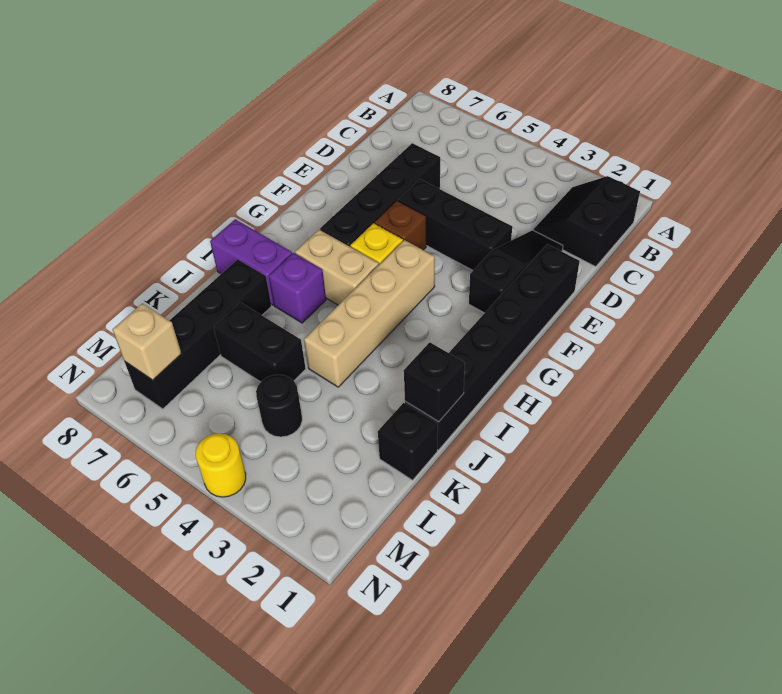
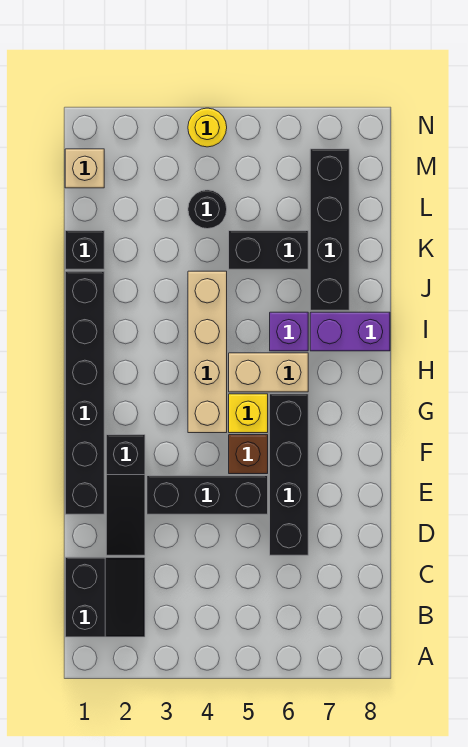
black brick J1 level 2 -> none
tan brick M7 level 2 -> tan brick M1 level 1

